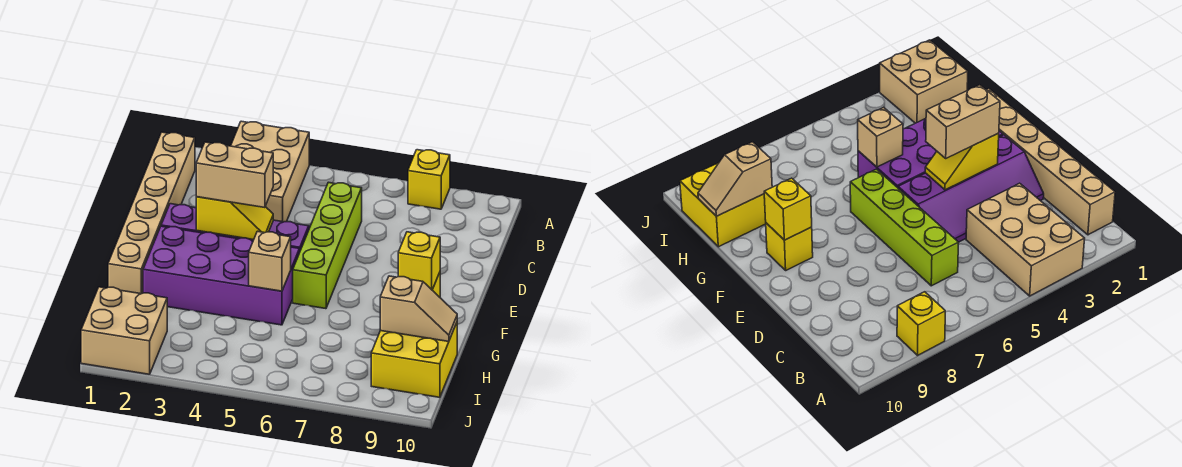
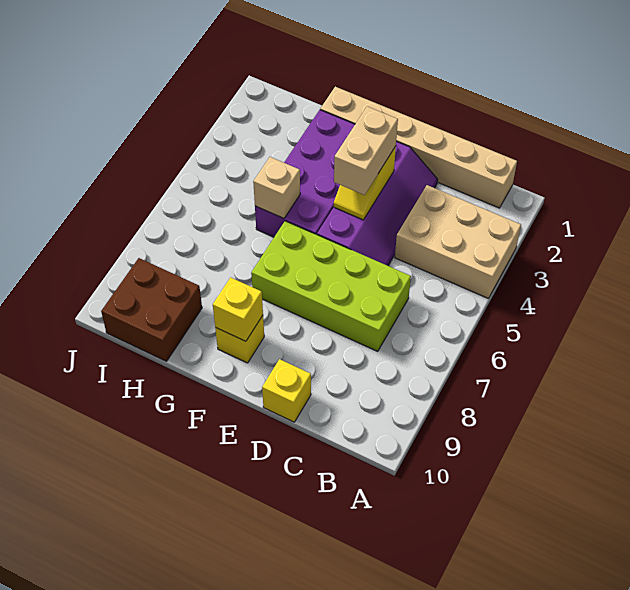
yellow brick A8 level 1 -> yellow brick D10 level 1
lime brick C6:F6 level 1 -> lime brick C6:F7 level 1
yellow brick H9:I10 level 1 -> brown brick H9:I10 level 1
tan slope H9:H10 level 2 top 9 -> none
tan brick I1:J2 level 1 -> none

